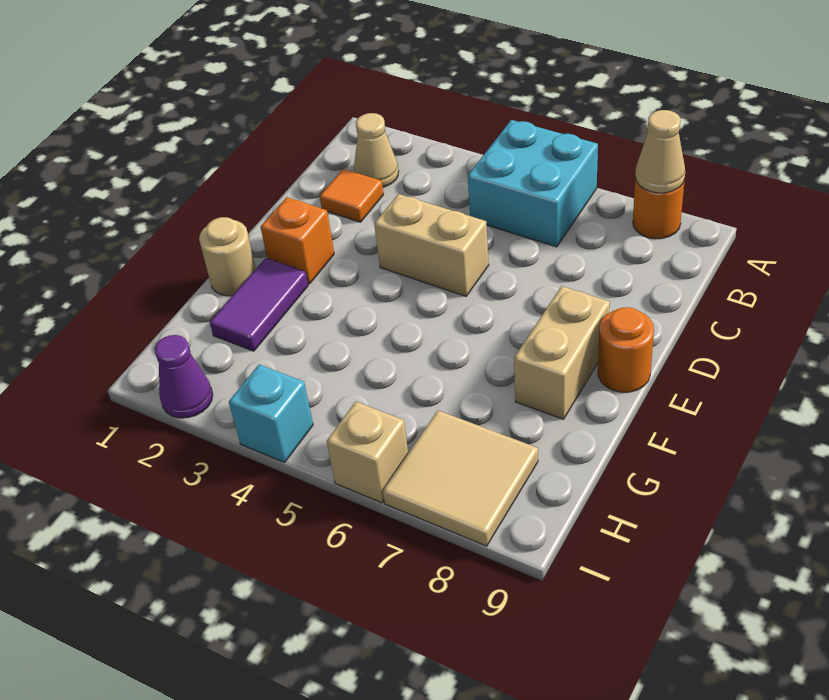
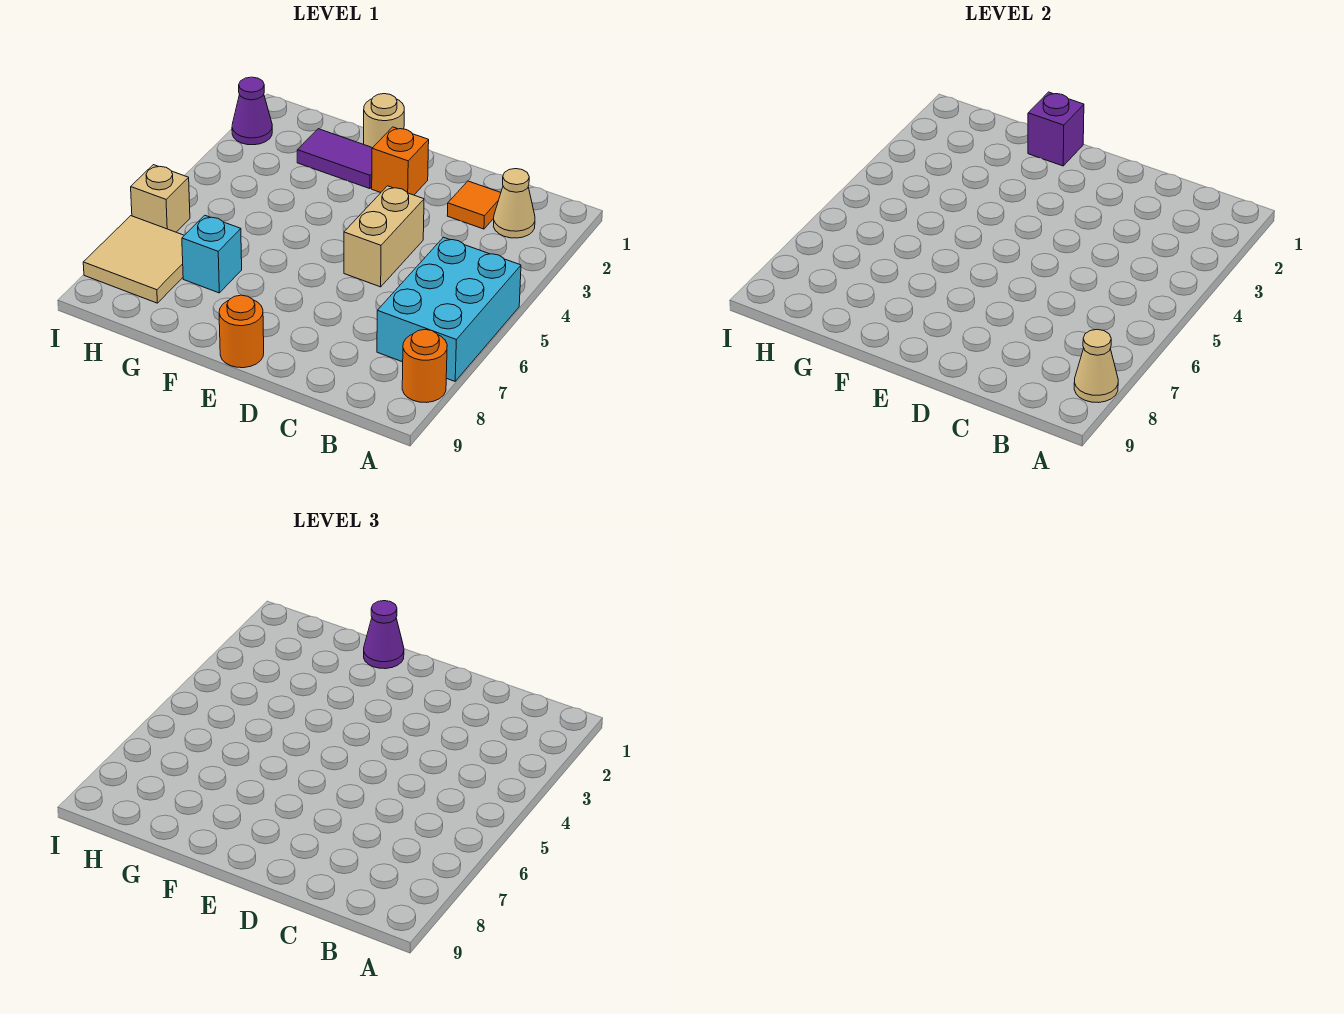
cyan brick A5:B6 level 1 -> cyan brick A5:B7 level 1
tan brick E8:F8 level 1 -> none
none -> purple brick F1 level 2
none -> purple cone F1 level 3
cyan brick I4 level 1 -> cyan brick G7 level 1

